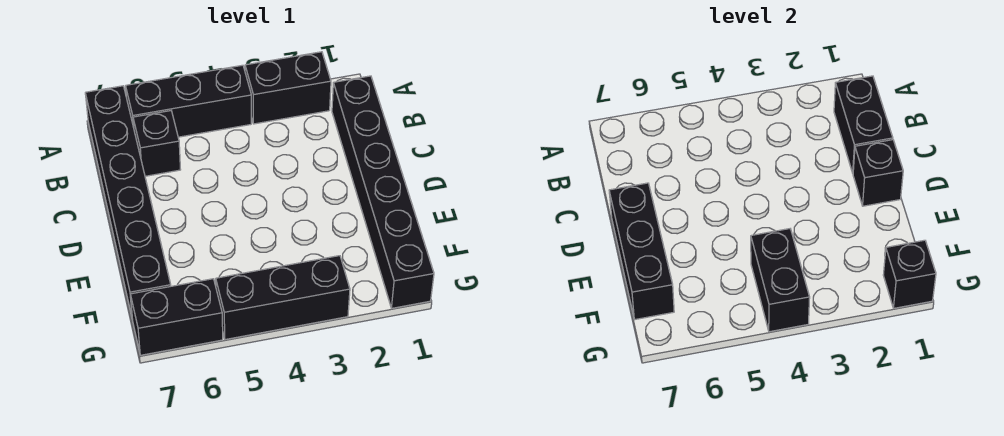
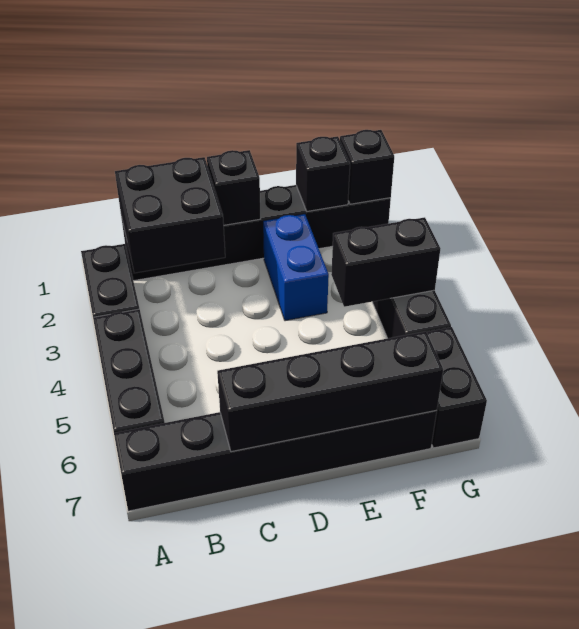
black brick B1:C1 level 2 -> black brick B1:C2 level 2
black brick B6 level 1 -> black brick F1 level 2
black brick D7:F7 level 2 -> black brick C7:F7 level 2
none -> blue brick E2:E3 level 1

